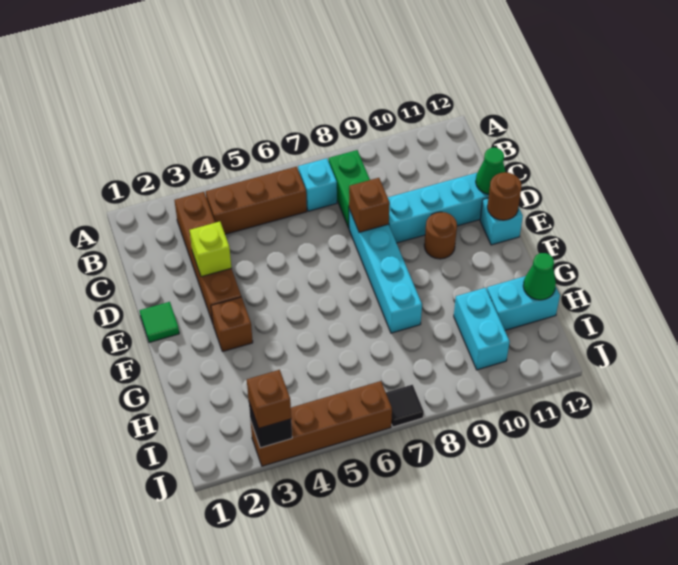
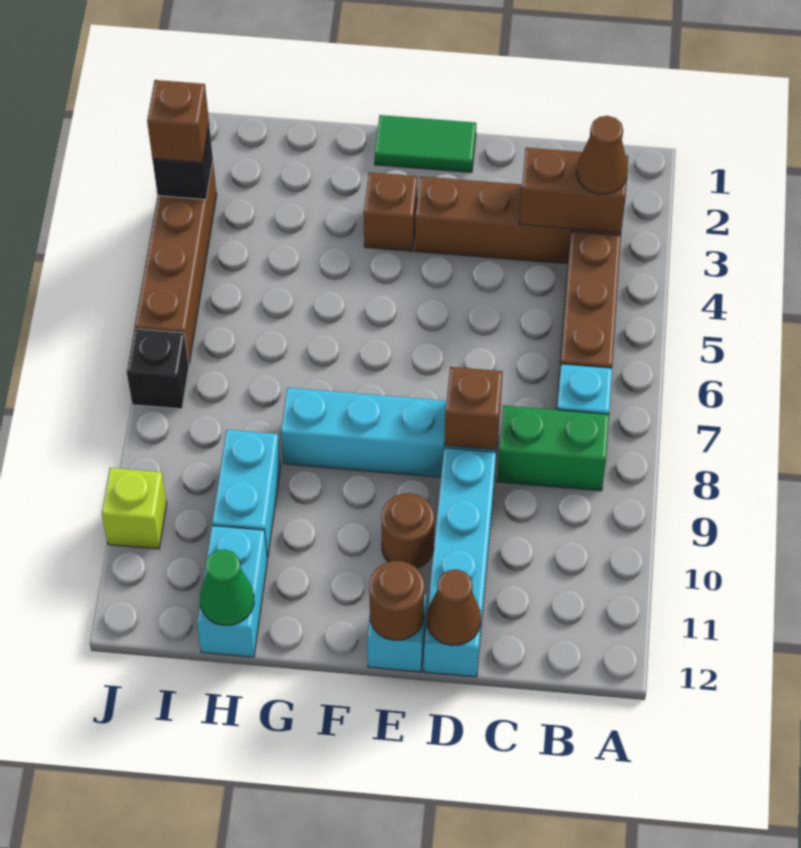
none -> brown brick B3:C3 level 2
none -> brown cone B3 level 3
lime brick D3 level 2 -> lime brick J10 level 1
green cone D12 level 2 -> brown cone D12 level 2
green tile E1 level 1 -> green tile E1:F1 level 1
cyan brick H10:I10 level 1 -> cyan brick H9:H10 level 1
black tile J7 level 1 -> black brick J7 level 1

